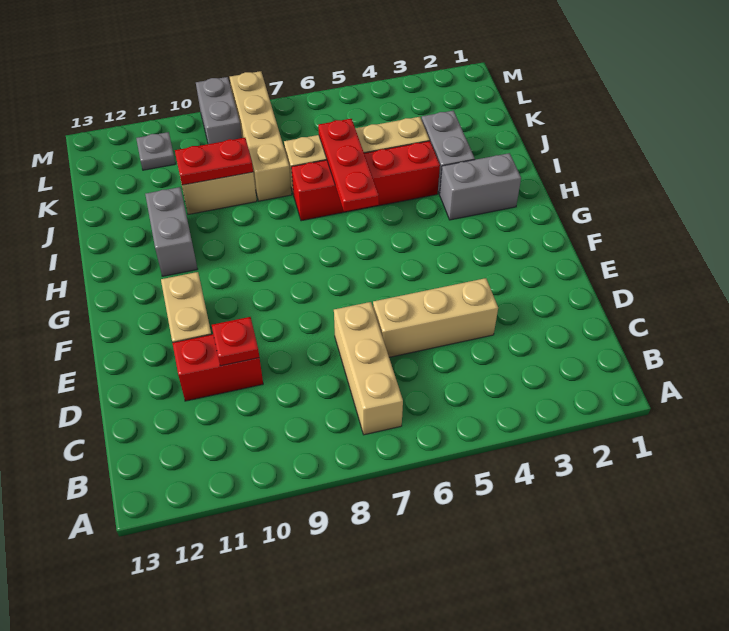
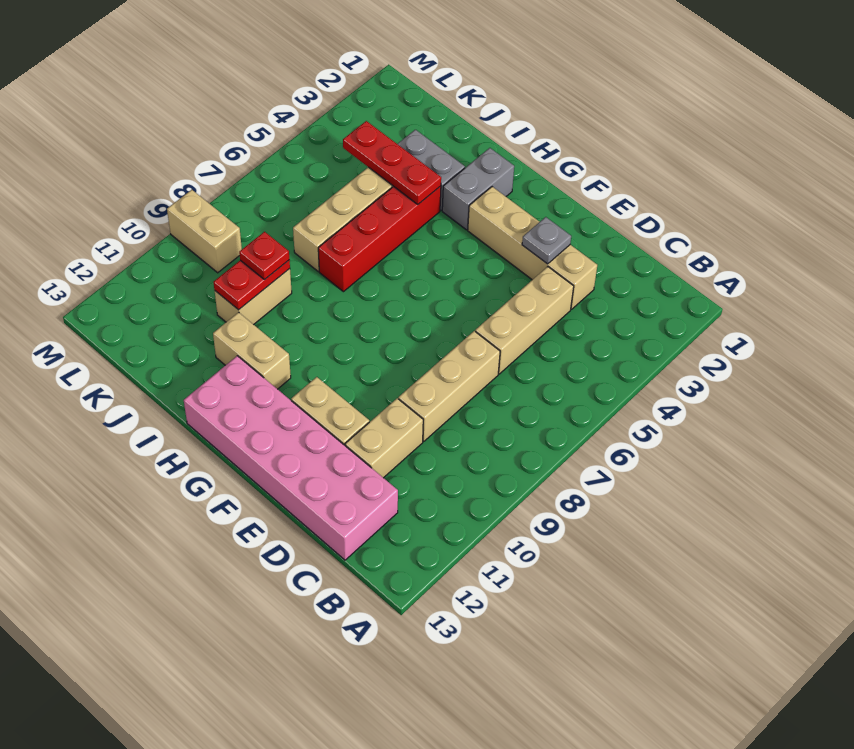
tan brick B7:D7 level 1 -> tan brick D7:D9 level 1
none -> pink brick C12:H13 level 1
red brick D10:D11 level 1 -> tan brick D10:D11 level 1
red plate D10 level 2 -> red plate J9 level 3
red plate H6:J6 level 2 -> red plate I4:K4 level 2
grey brick H11:I11 level 1 -> tan brick H11:I11 level 1
tan brick J8:M8 level 1 -> tan brick D3:G3 level 1
grey brick L9:M9 level 1 -> tan brick L9:M9 level 1
grey plate L11 level 1 -> grey plate E3 level 2

